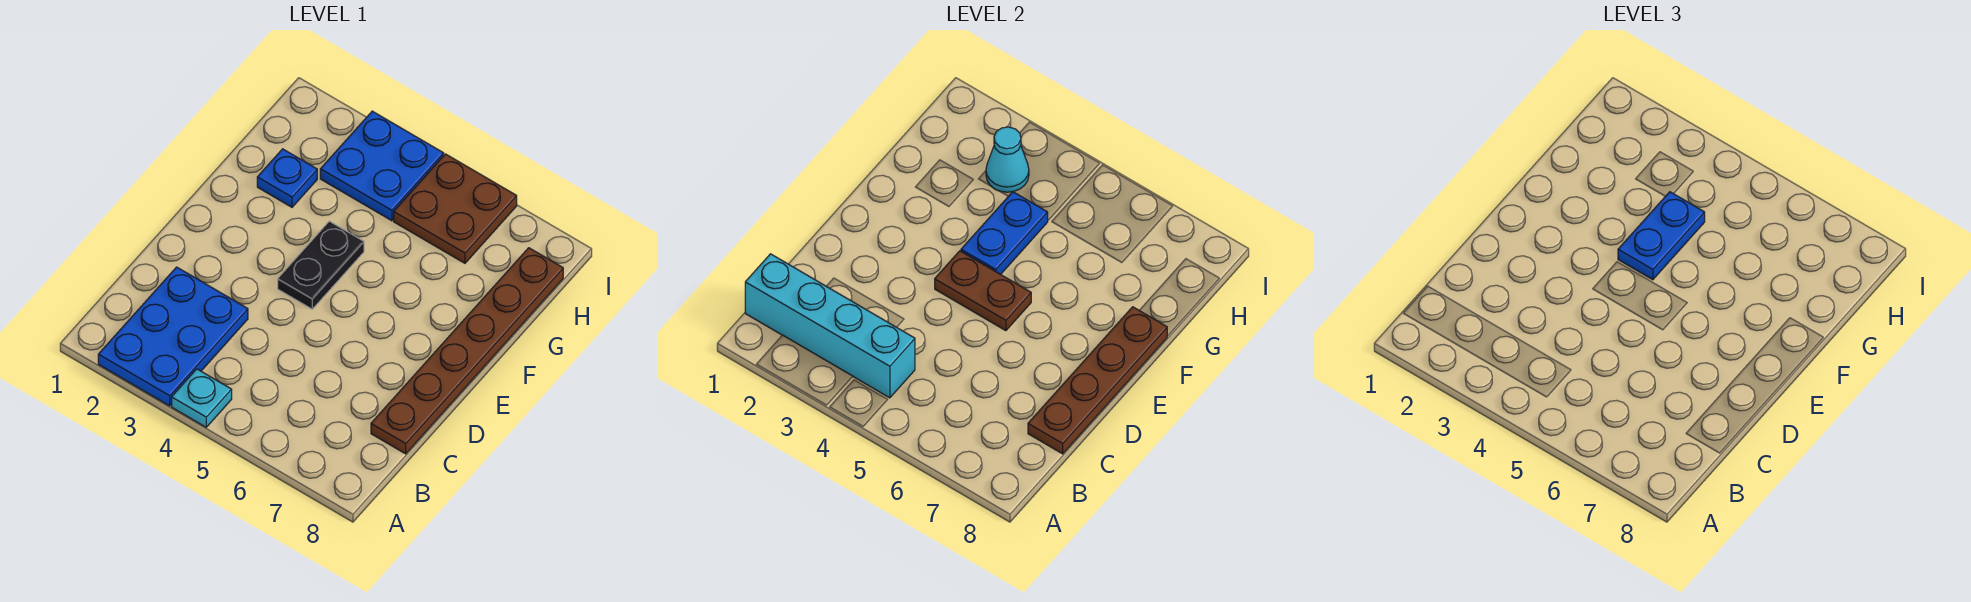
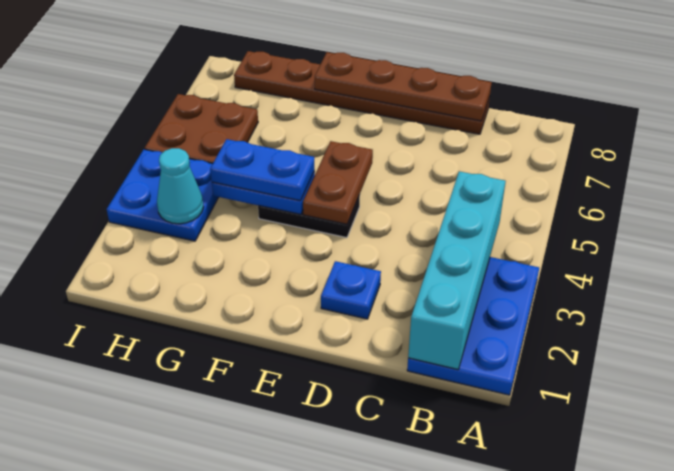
blue plate A2:C3 level 1 -> blue plate A1:B3 level 1
cyan plate A4 level 1 -> none
blue plate G2 level 1 -> blue plate D2 level 1

